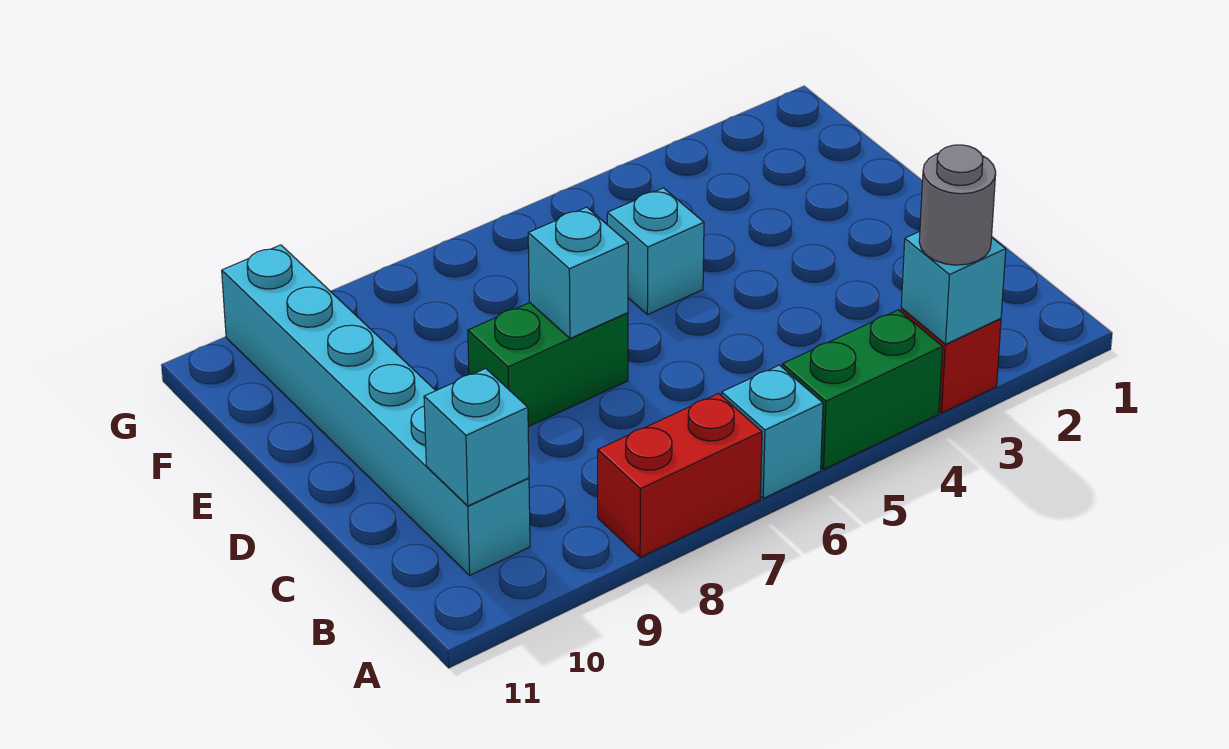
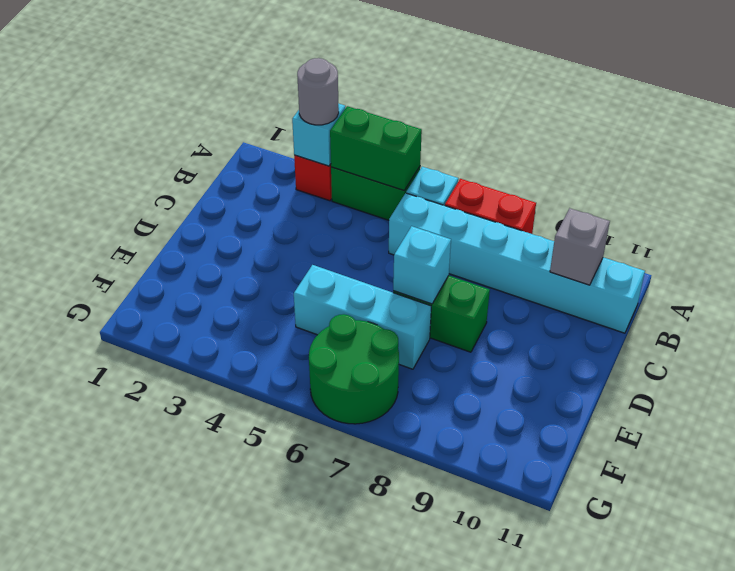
none -> green brick A4:A5 level 2
cyan brick B10:G10 level 1 -> cyan brick B6:B11 level 1
cyan brick B10 level 2 -> grey brick B10 level 2
cyan brick E5 level 1 -> cyan brick E5:E7 level 1
none -> green round brick F6:G7 level 1

